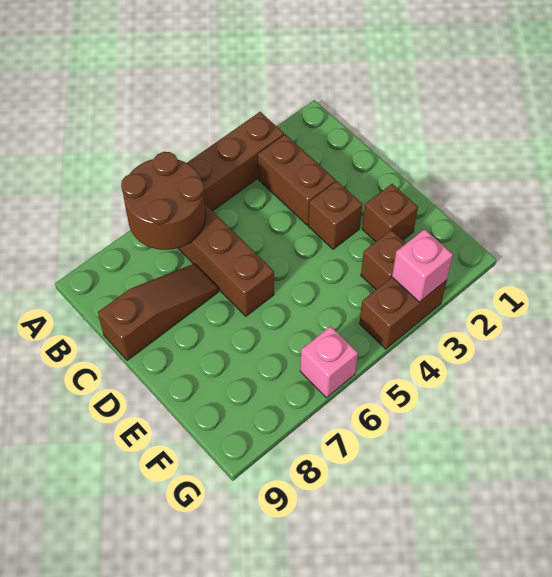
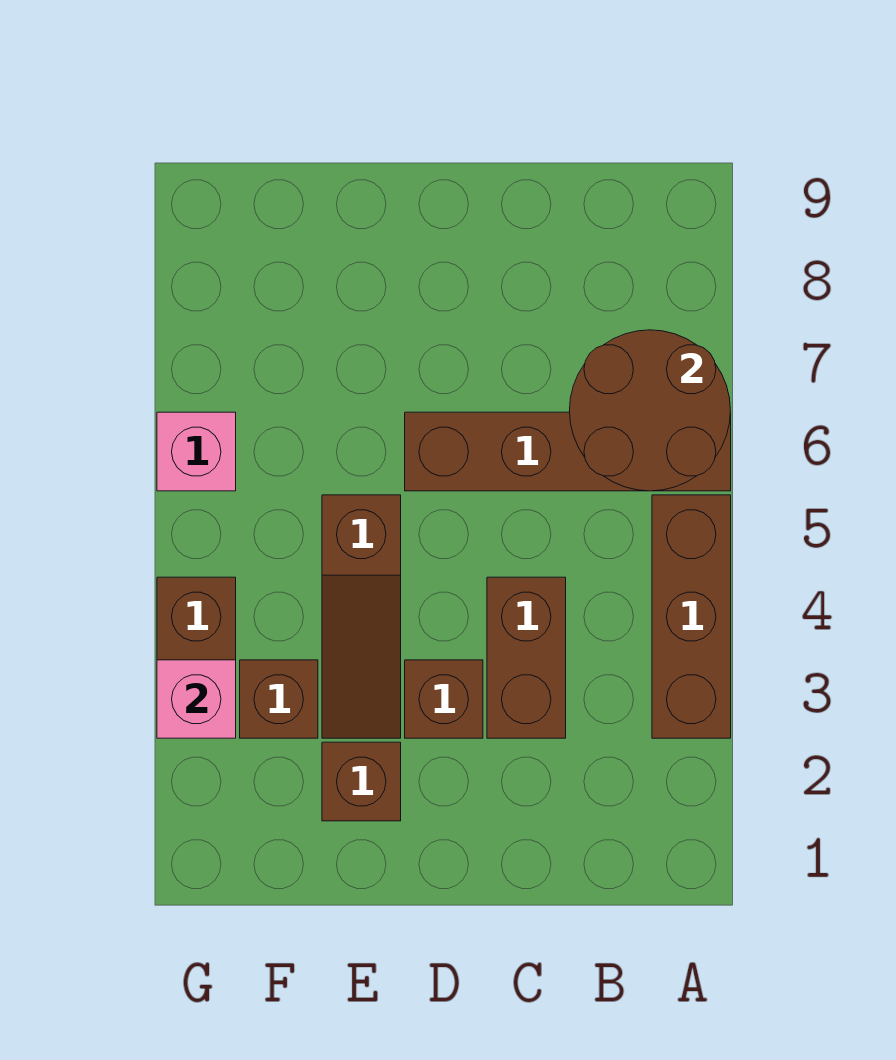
brown brick B3:C3 level 1 -> brown brick C3:C4 level 1
brown slope C7:C9 level 1 top 9 -> brown slope E3:E5 level 1 top 5

